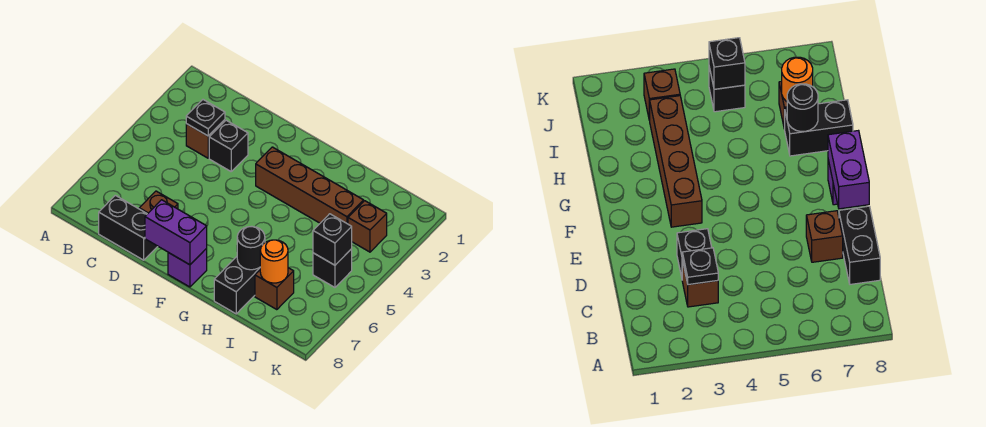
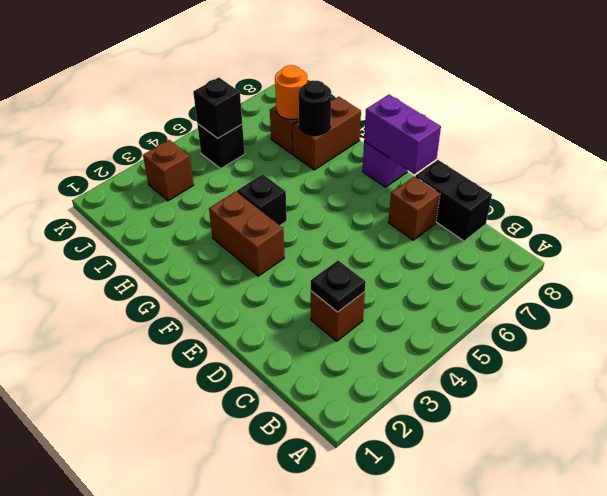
black brick D3 level 1 -> black brick G4 level 1
brown brick F3:I3 level 1 -> brown brick F3:G3 level 1
black brick H7:H8 level 1 -> brown brick H7:H8 level 1

